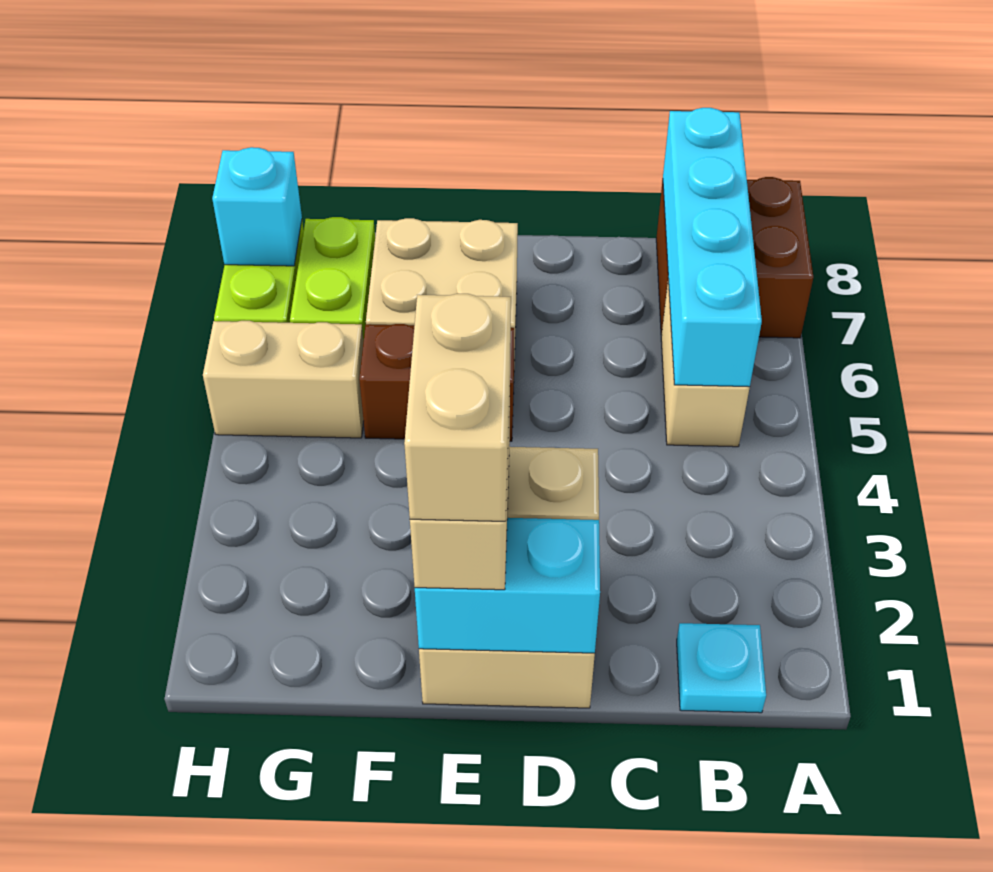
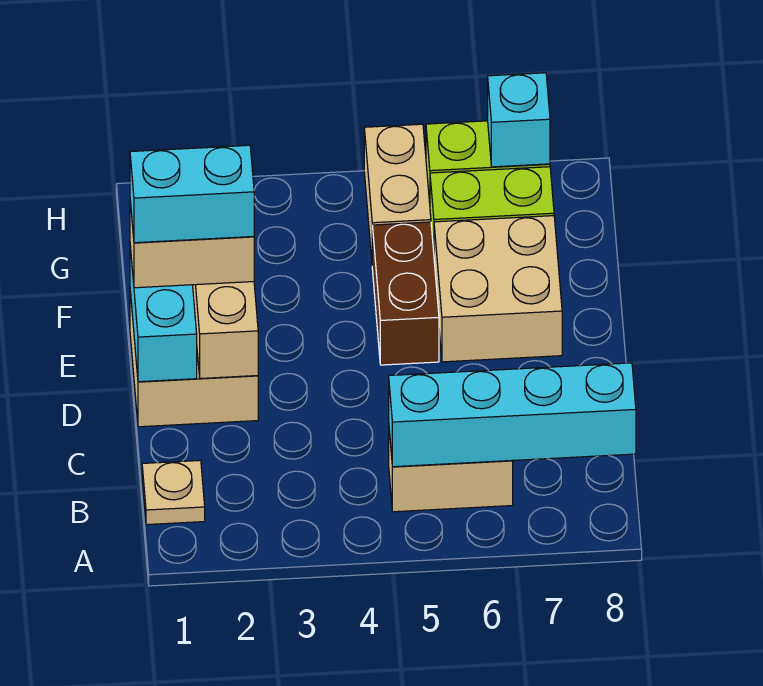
brown brick A7:B8 level 1 -> none
cyan plate B1 level 1 -> tan plate B1 level 1
tan brick E1:E2 level 4 -> cyan brick E1:E2 level 4

